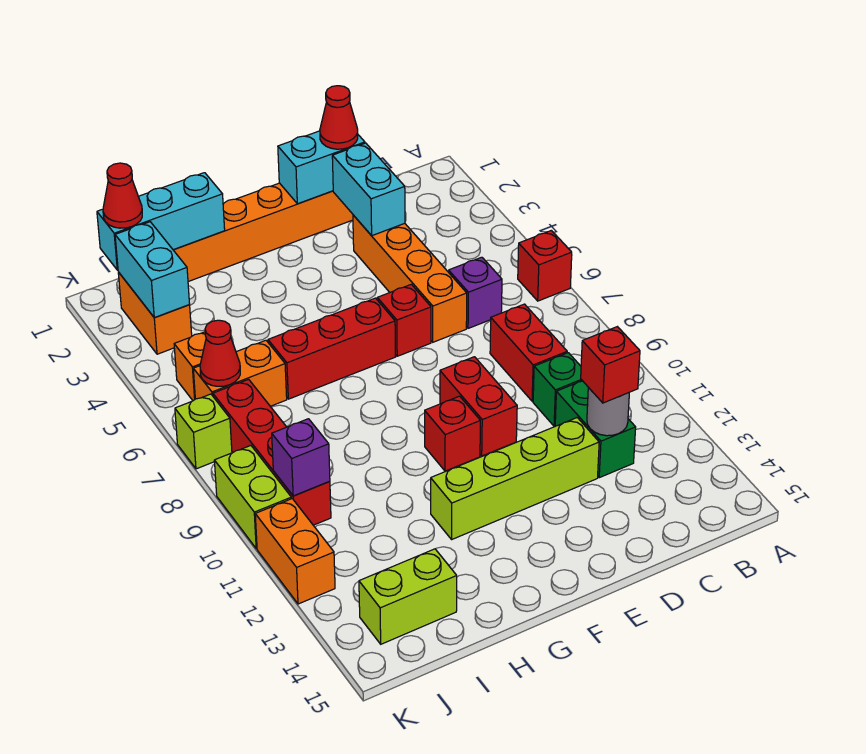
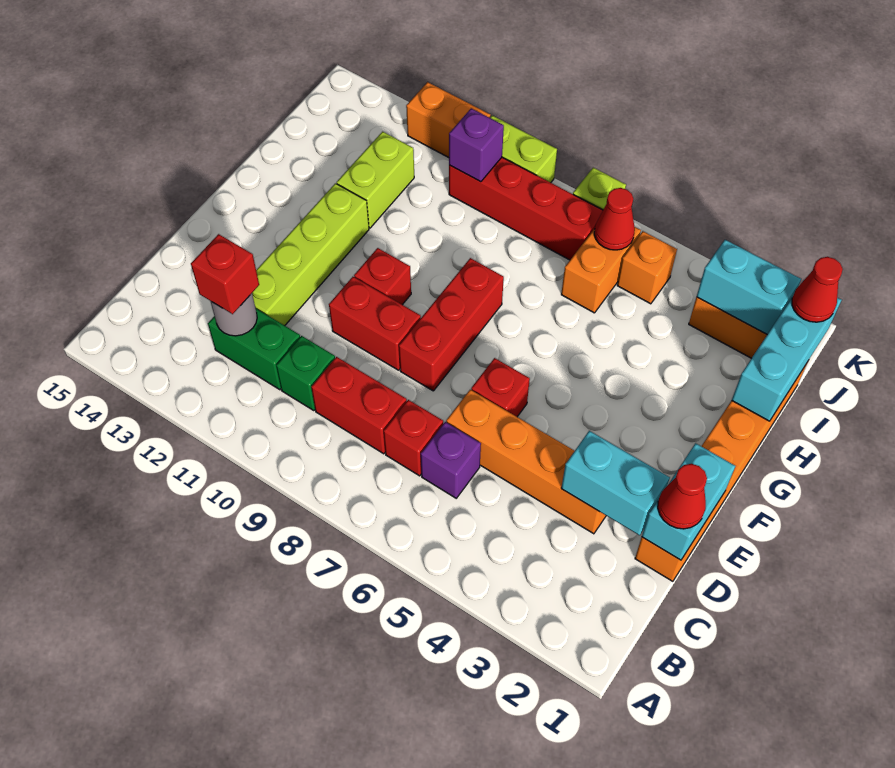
red brick A6 level 1 -> red brick C7 level 1
red brick F6:H6 level 1 -> red brick E8:G8 level 1
lime brick I14:J14 level 1 -> lime brick H12:I12 level 1

